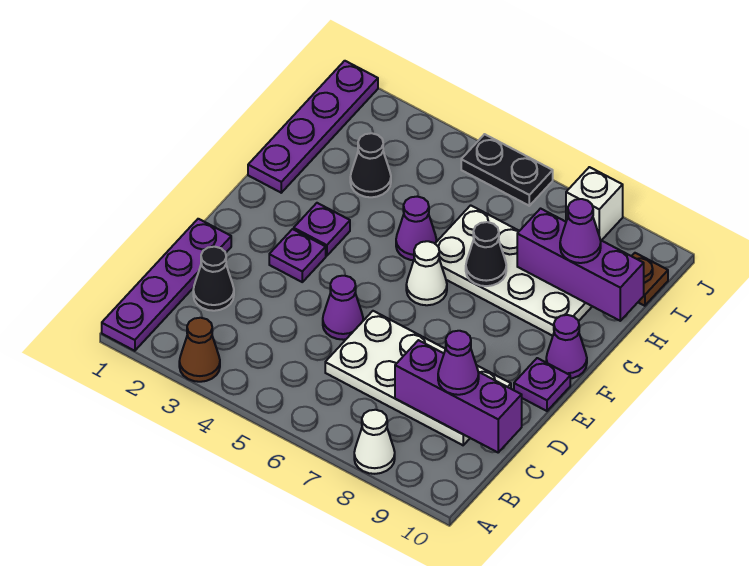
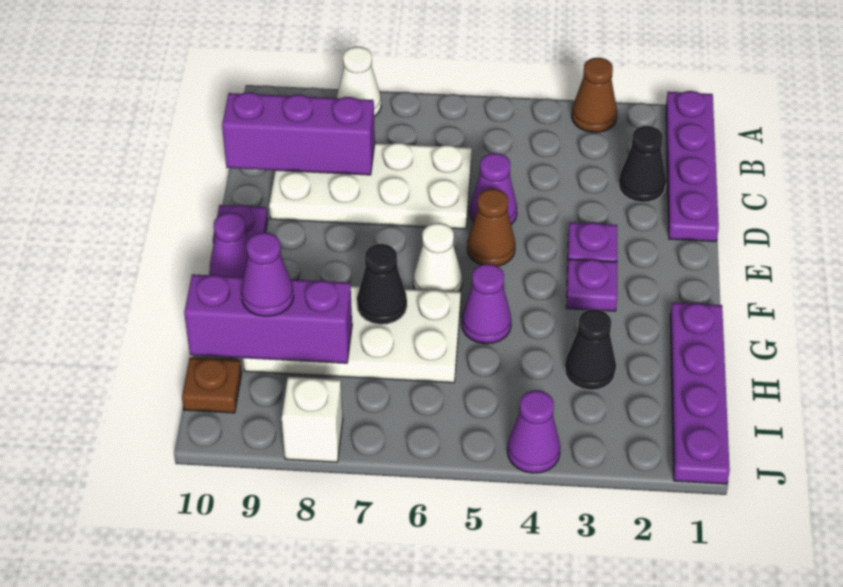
purple cone C9 level 3 -> purple cone J4 level 1
none -> brown cone E5 level 1
black plate J5:J6 level 1 -> none

